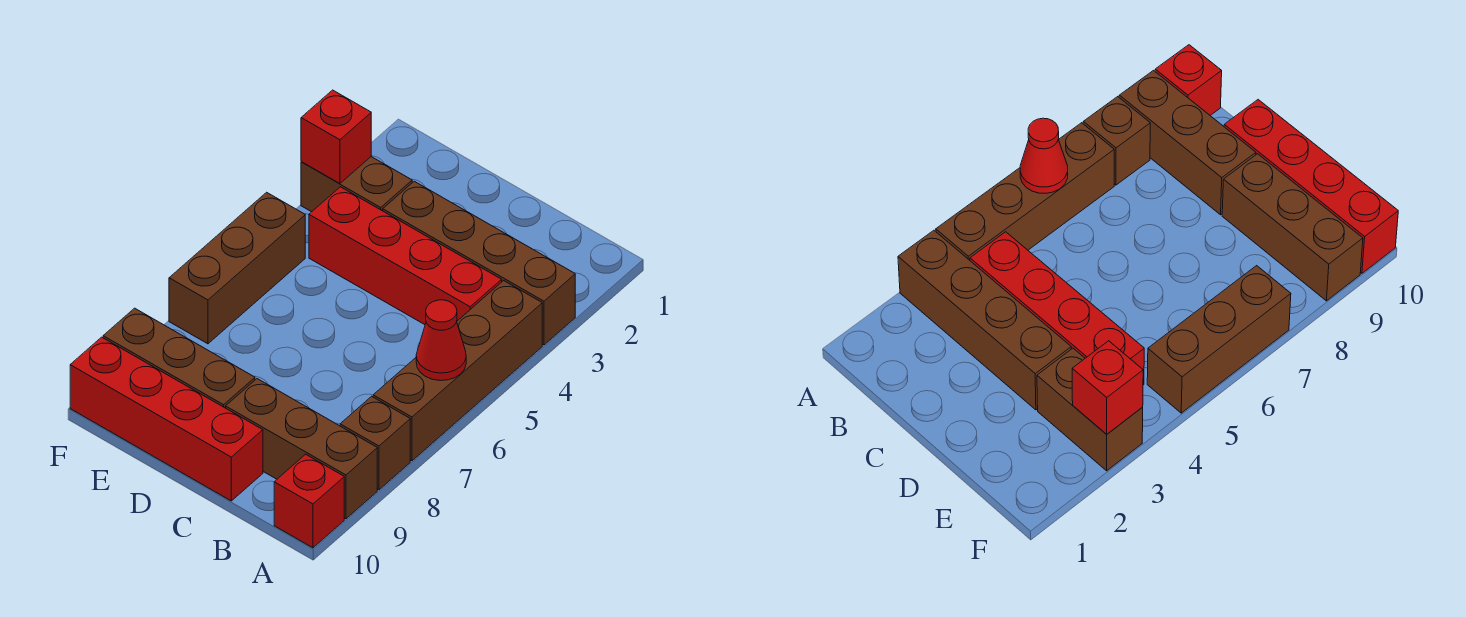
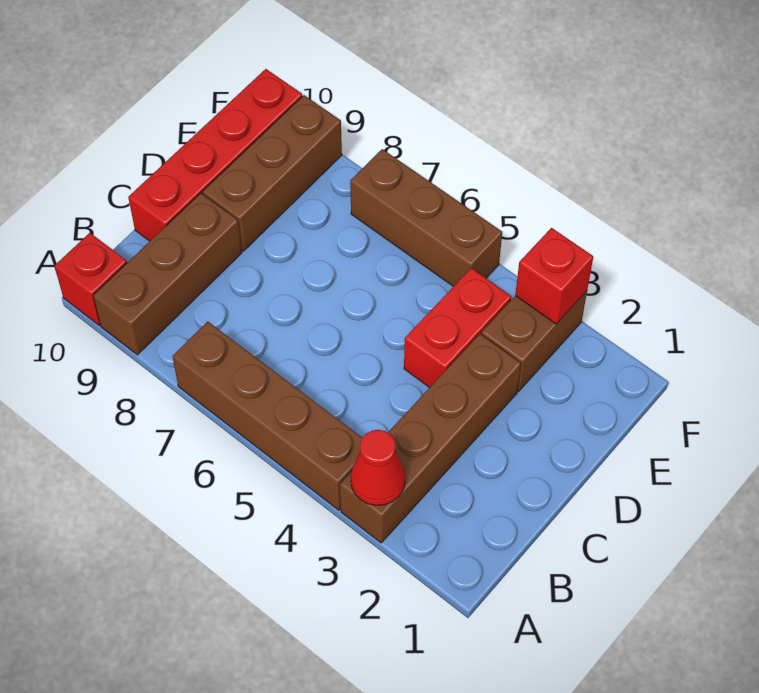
red cone A6 level 2 -> red cone A3 level 2
brown brick A8 level 1 -> none
red brick B4:E4 level 1 -> red brick D4:E4 level 1

